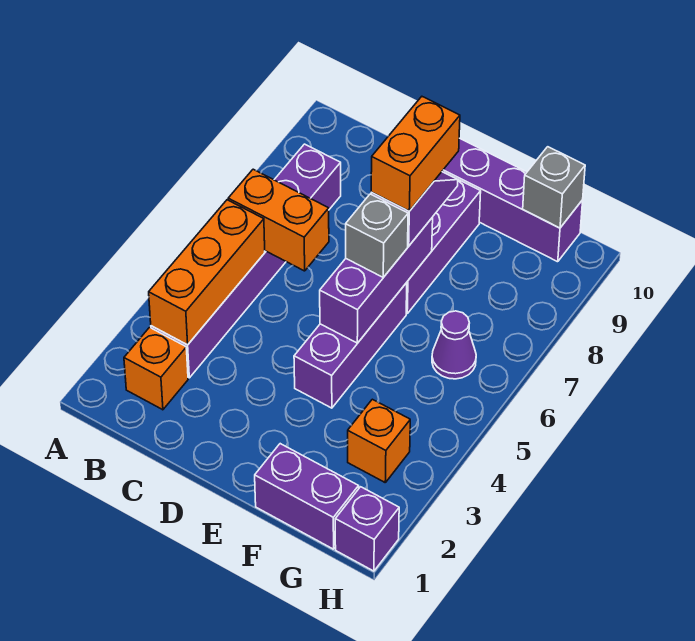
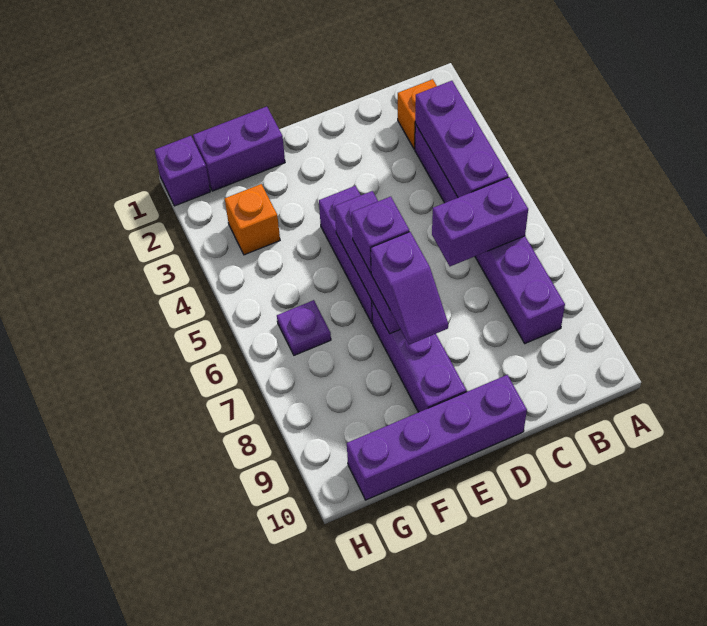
orange brick B3:B5 level 2 -> purple brick B3:B5 level 2
orange brick B6:C6 level 2 -> purple brick B6:C6 level 2
grey brick E6 level 3 -> purple brick E6 level 3
orange brick E7:E8 level 4 -> none
purple cone G6 level 1 -> purple plate G6 level 1
grey brick G10 level 2 -> none

